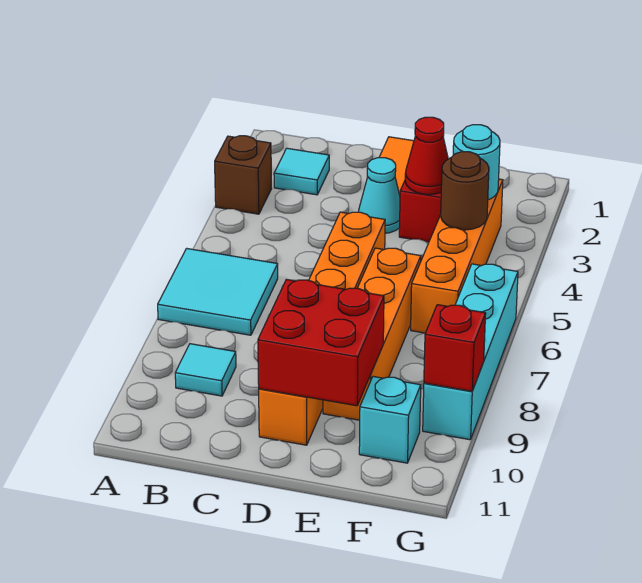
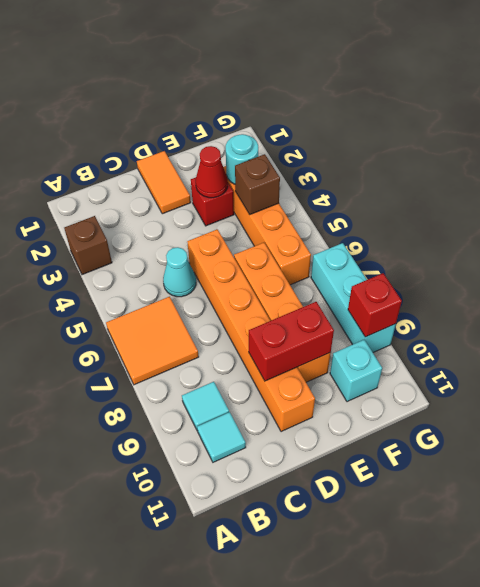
cyan tile A6:B7 level 1 -> orange tile A6:B7 level 1
cyan tile B2 level 1 -> cyan tile B10 level 1
cyan cone D3 level 1 -> cyan cone C5 level 1
red brick D9:E10 level 2 -> red brick D9:E9 level 2
brown round brick F4 level 2 -> brown brick F4 level 2
cyan brick G6:G9 level 1 -> cyan brick G7:G9 level 1

